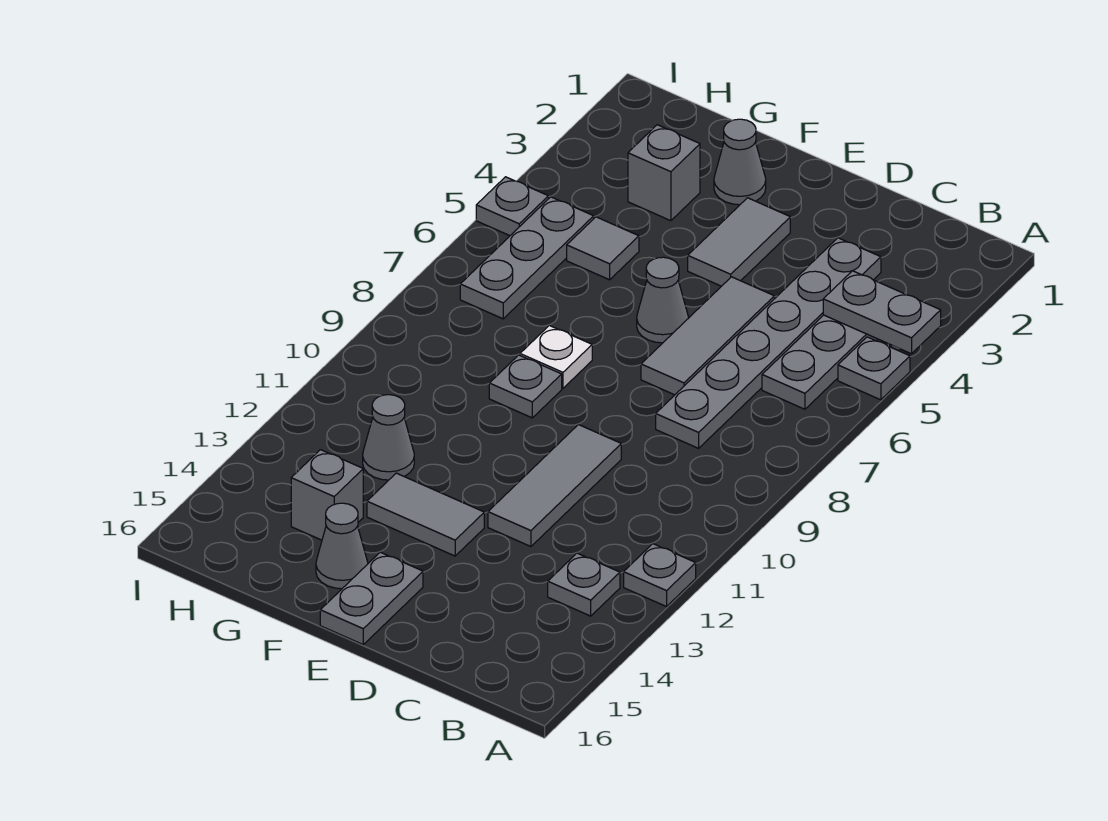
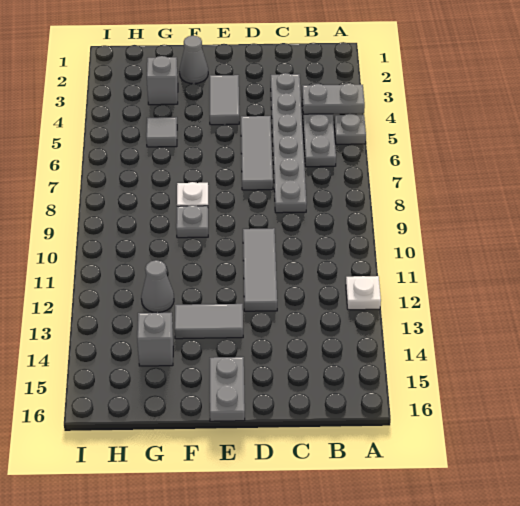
grey plate A12 level 1 -> white plate A12 level 1
grey plate B13 level 1 -> none
grey cone E6 level 1 -> none
grey cone F15 level 1 -> none
grey plate H5:H7 level 1 -> none
grey plate I5 level 1 -> none

